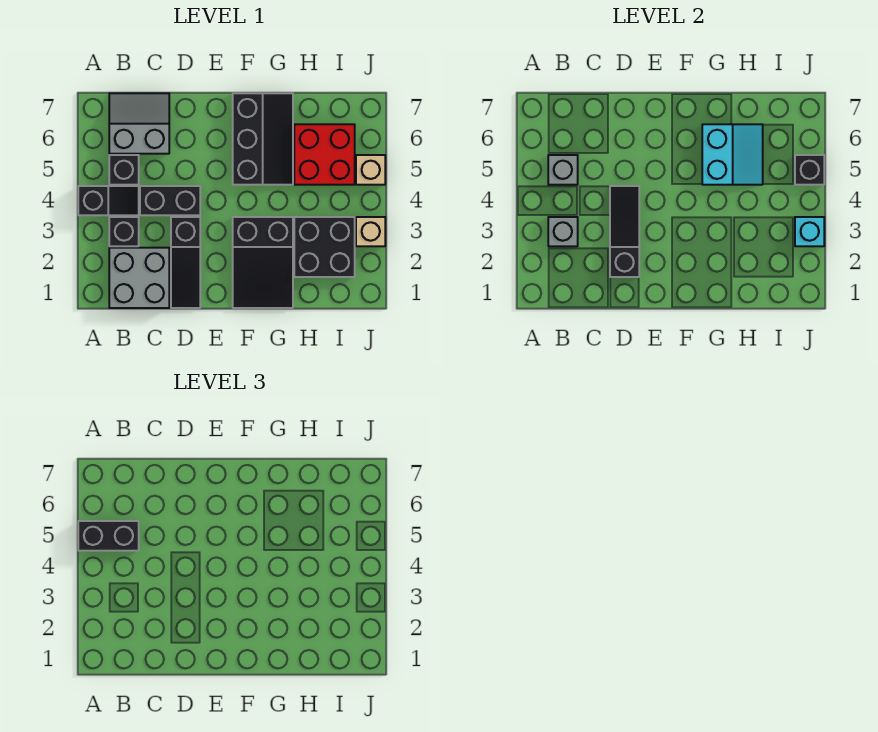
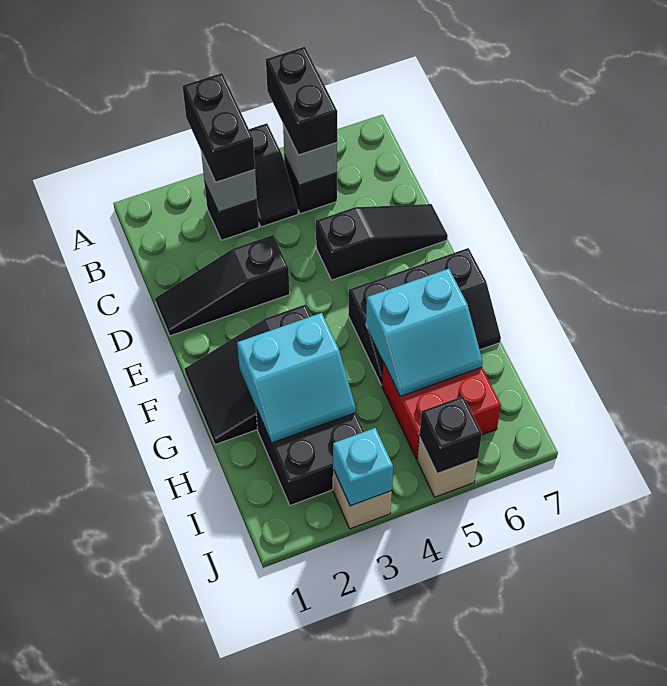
grey brick B1:C2 level 1 -> none
grey slope B6:C7 level 1 top 6 -> none
black brick C4:D4 level 1 -> black brick A3:B3 level 3
black slope D2:D4 level 2 top 2 -> black slope D5:D7 level 1 top 5
none -> cyan slope G2:H3 level 2 top G

